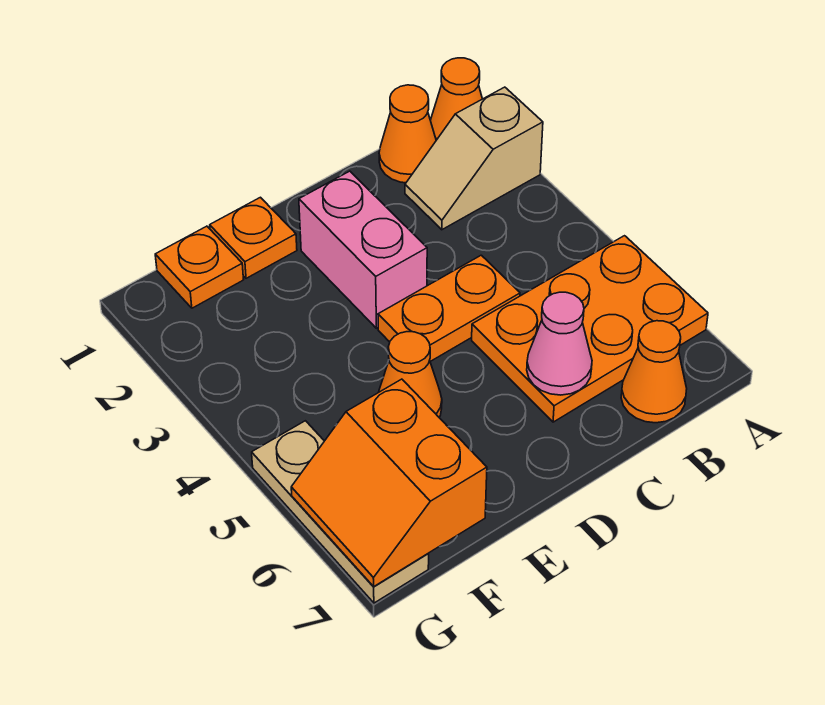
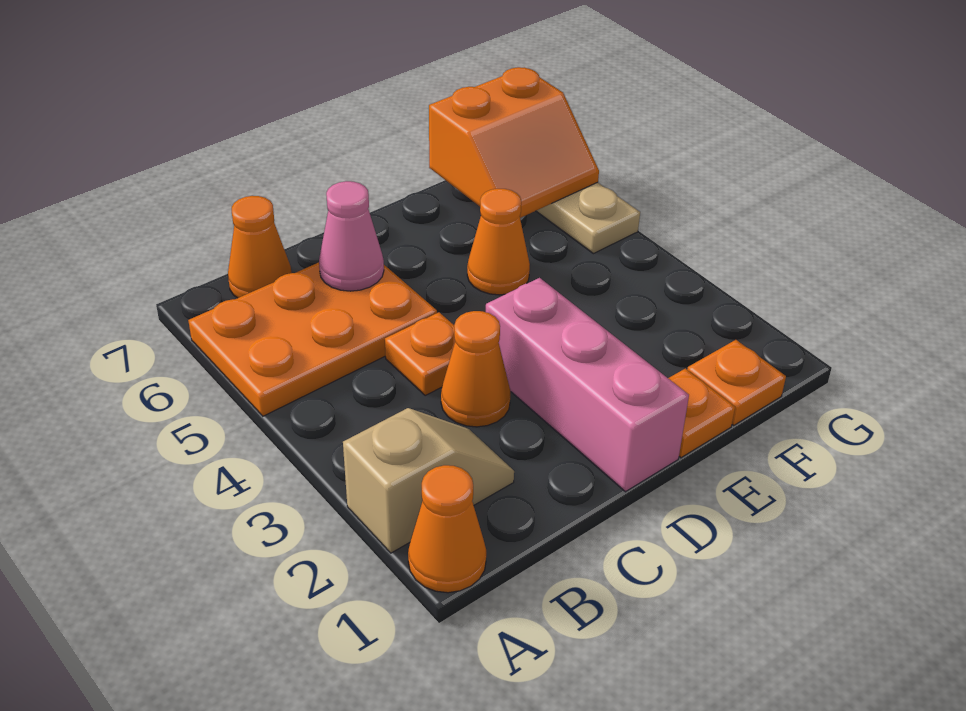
orange cone B1 level 1 -> orange cone C3 level 1
orange plate C4:D4 level 1 -> orange plate C4 level 1
pink brick D2:D3 level 1 -> pink brick D1:D3 level 1
orange slope F6:G7 level 2 top F -> orange slope F6:G7 level 2 top 7

